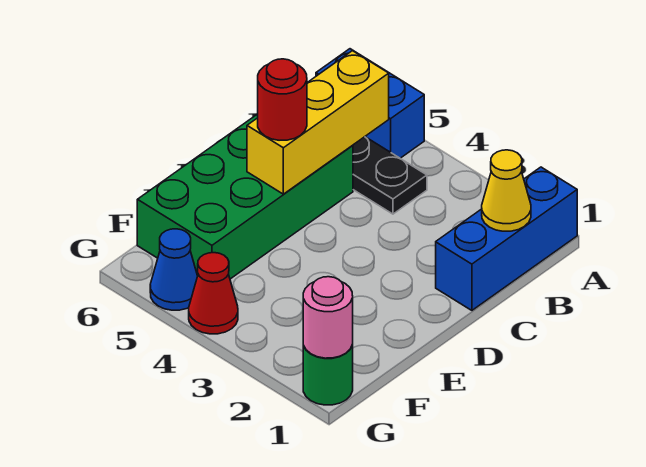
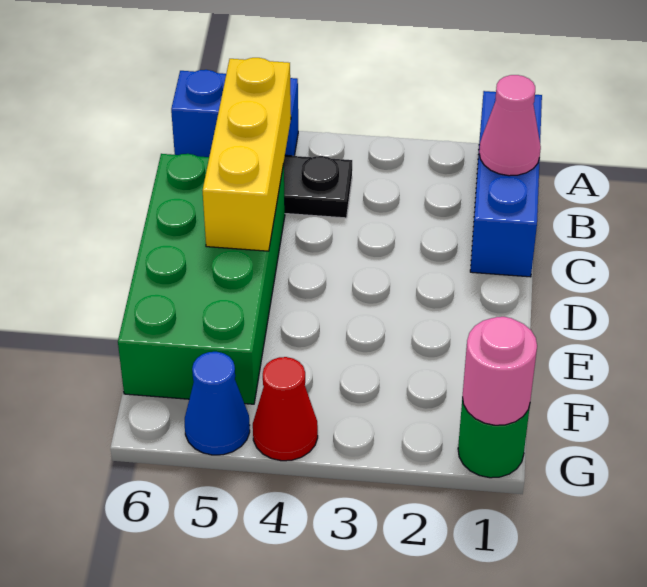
yellow cone B1 level 2 -> pink cone B1 level 2
red round brick D5 level 3 -> none

